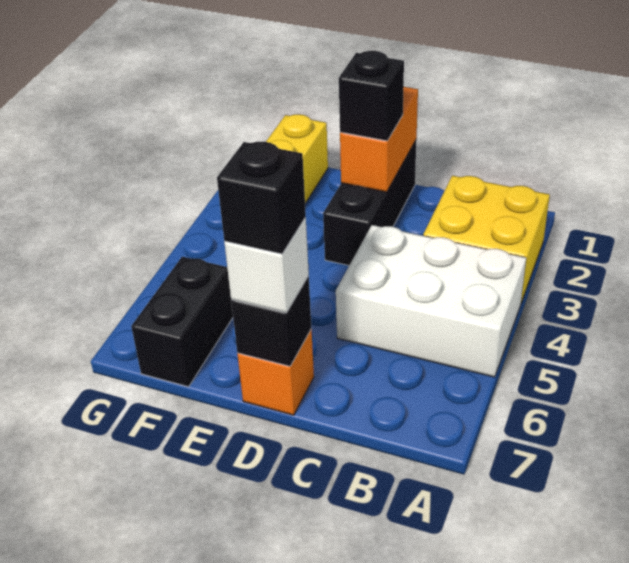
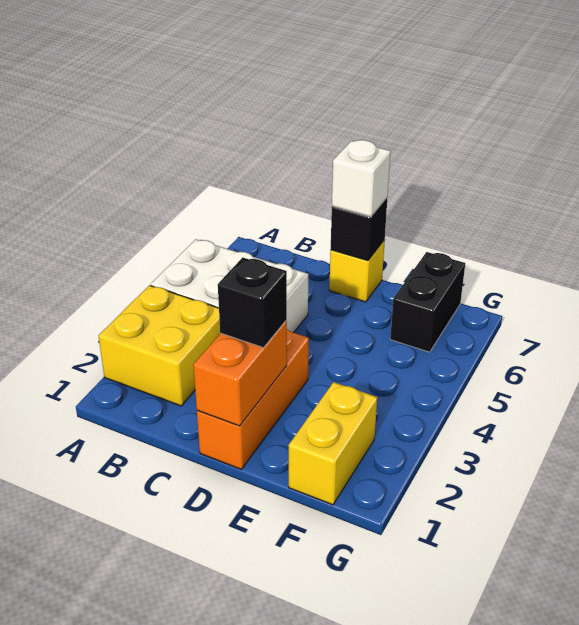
black brick D1:D3 level 1 -> orange brick D1:D3 level 1
orange brick D7 level 1 -> yellow brick D7 level 1
black brick D7 level 4 -> none

